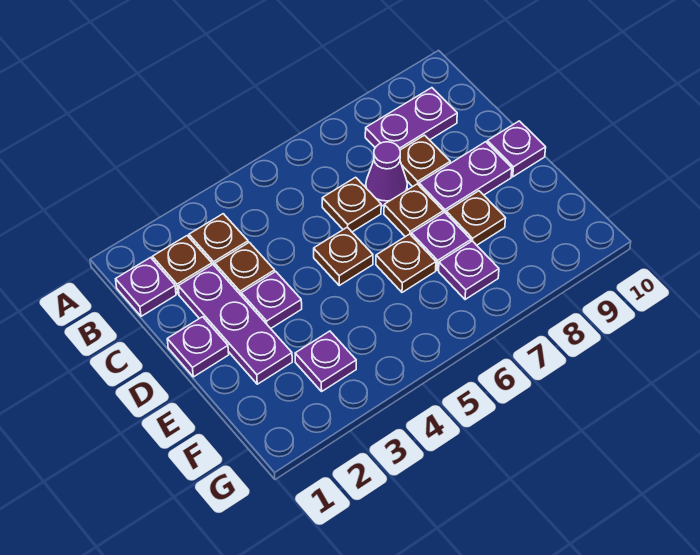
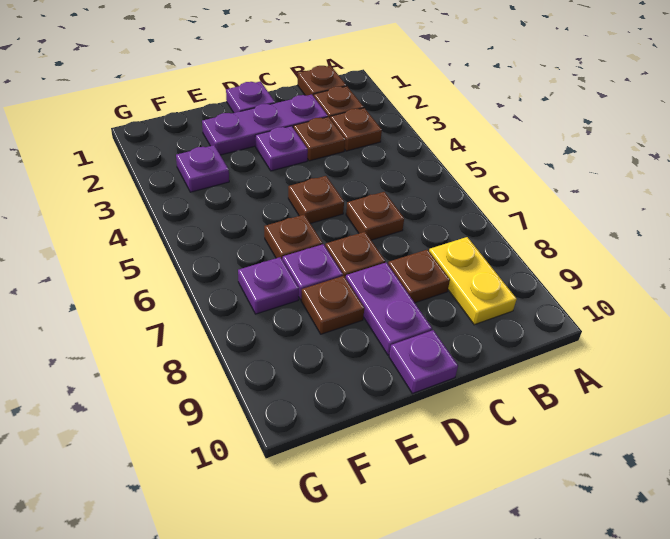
purple plate B1 level 1 -> brown plate B1 level 1
purple plate B8:B9 level 1 -> yellow plate B8:B9 level 1
purple cone C7 level 1 -> none

